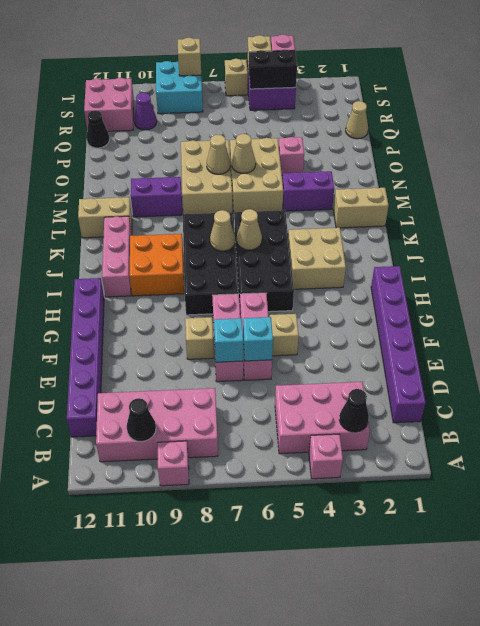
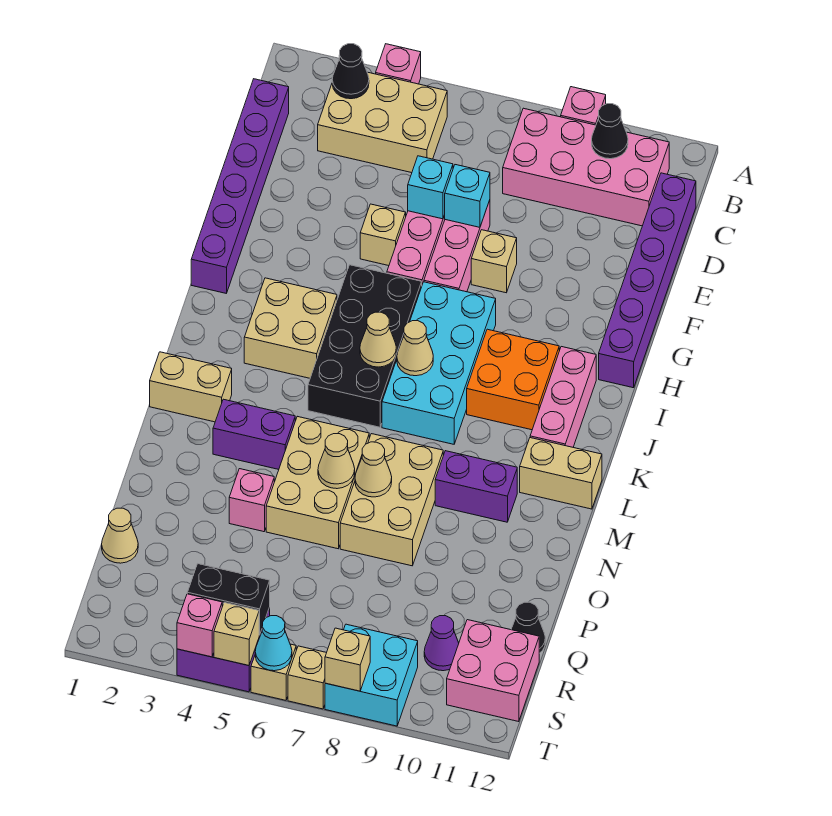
pink brick B3:C5 level 1 -> tan brick B3:C5 level 1
black brick H7:K8 level 1 -> cyan brick H7:K8 level 1
none -> cyan cone T6 level 2
none -> tan brick T7 level 1

